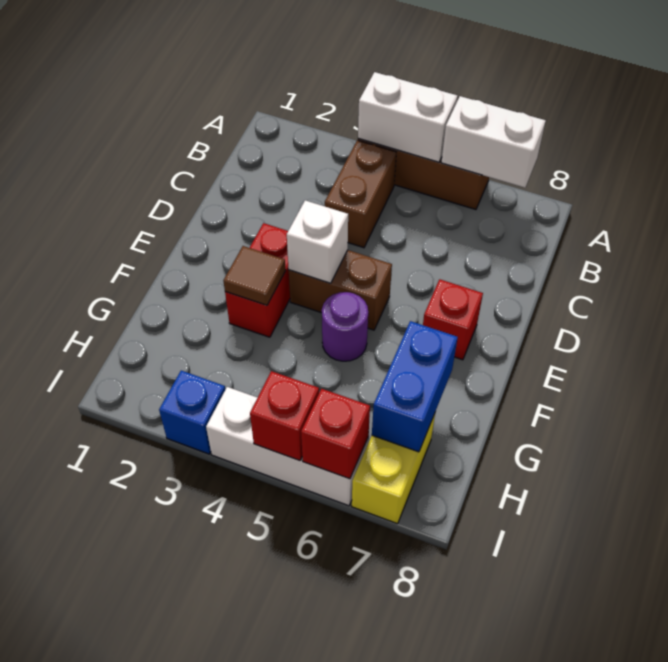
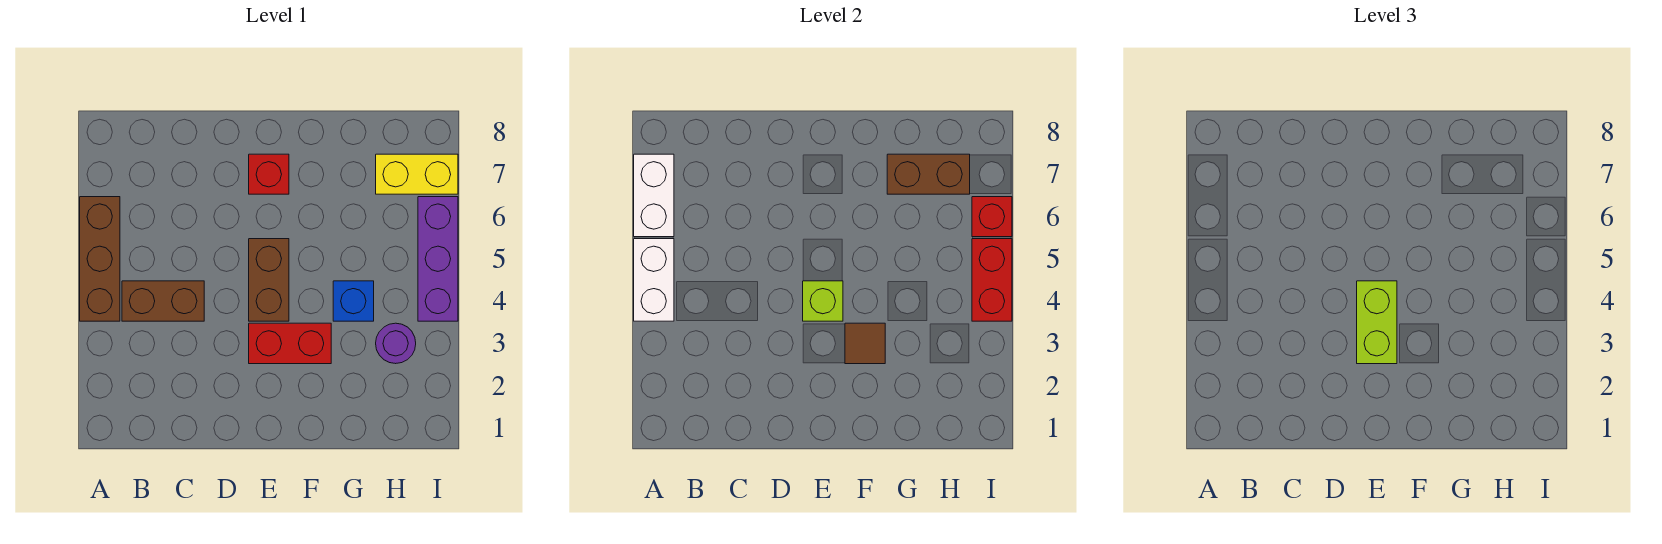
none -> lime brick E3:E4 level 3
white brick E4 level 2 -> lime brick E4 level 2
purple round brick F5 level 1 -> purple round brick H3 level 1
blue brick G7:H7 level 2 -> brown brick G7:H7 level 2
blue brick I3 level 1 -> blue brick G4 level 1
white brick I4:I6 level 1 -> purple brick I4:I6 level 1
red brick I5 level 2 -> red brick I4:I5 level 2

